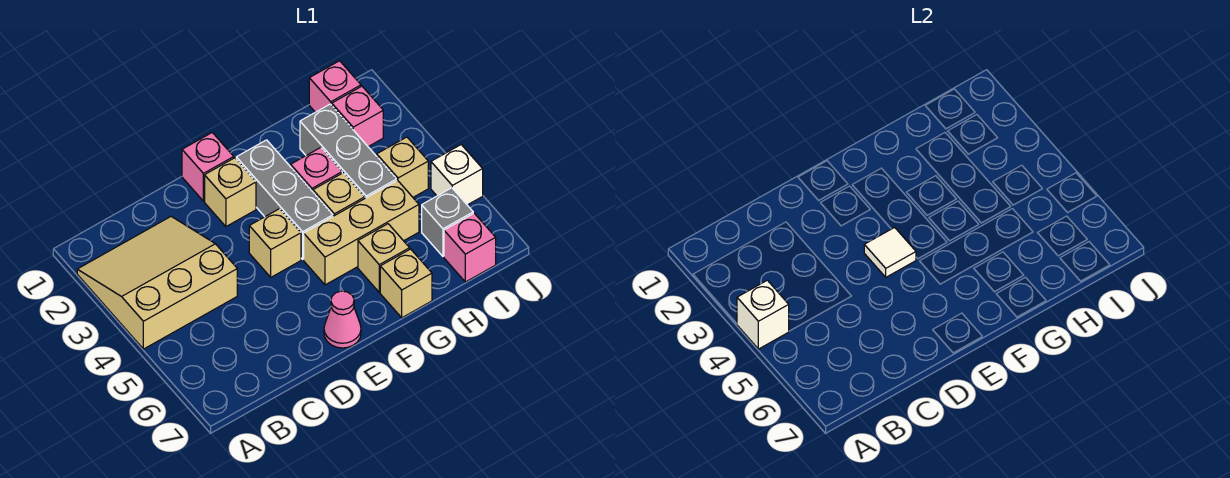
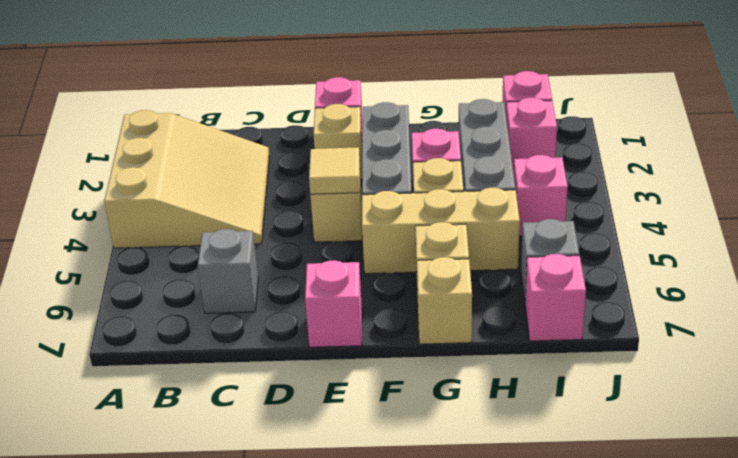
tan slope A2:C4 level 1 top 4 -> tan slope A2:C4 level 1 top A
white brick A4 level 2 -> none
none -> grey brick C6 level 1
white tile E4 level 2 -> tan tile E4 level 2
pink cone E7 level 1 -> pink brick E7 level 1
tan brick I4 level 1 -> pink brick I4 level 1
white brick J5 level 1 -> none

